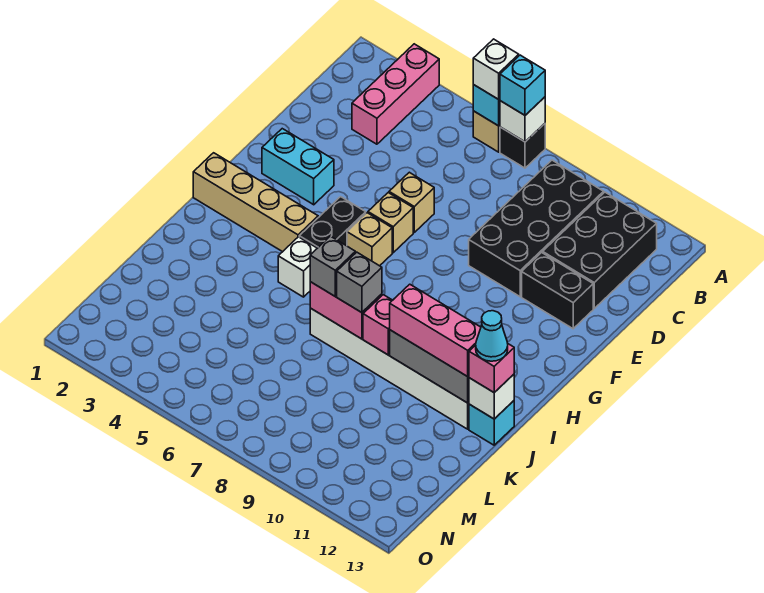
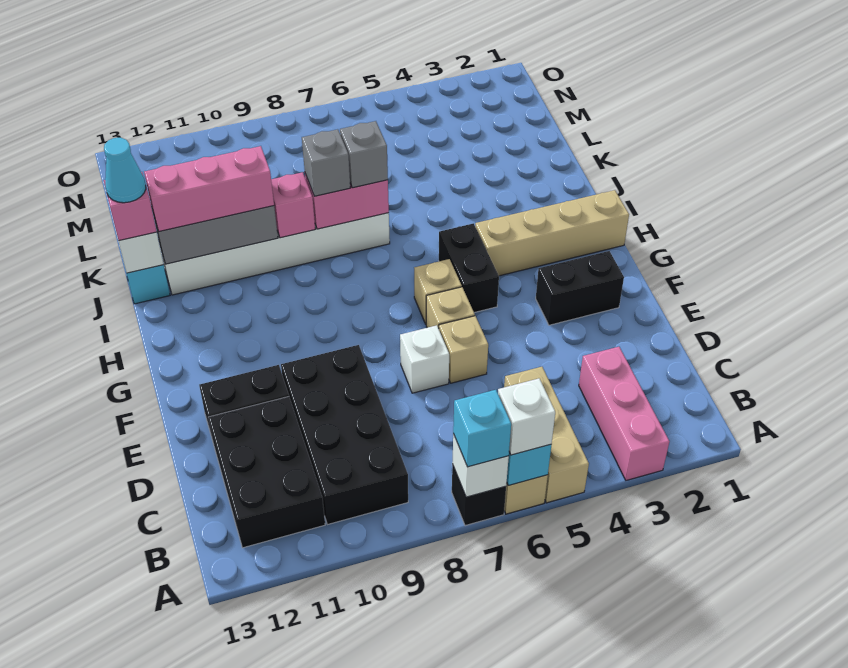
none -> tan brick A5:C5 level 1
cyan brick F2:F3 level 1 -> black brick F2:F3 level 1
white brick I5 level 1 -> white brick E7 level 1

